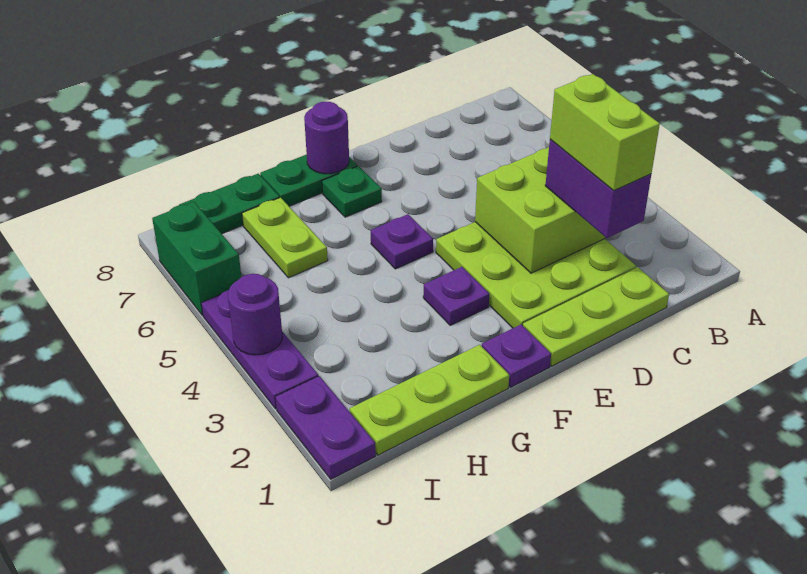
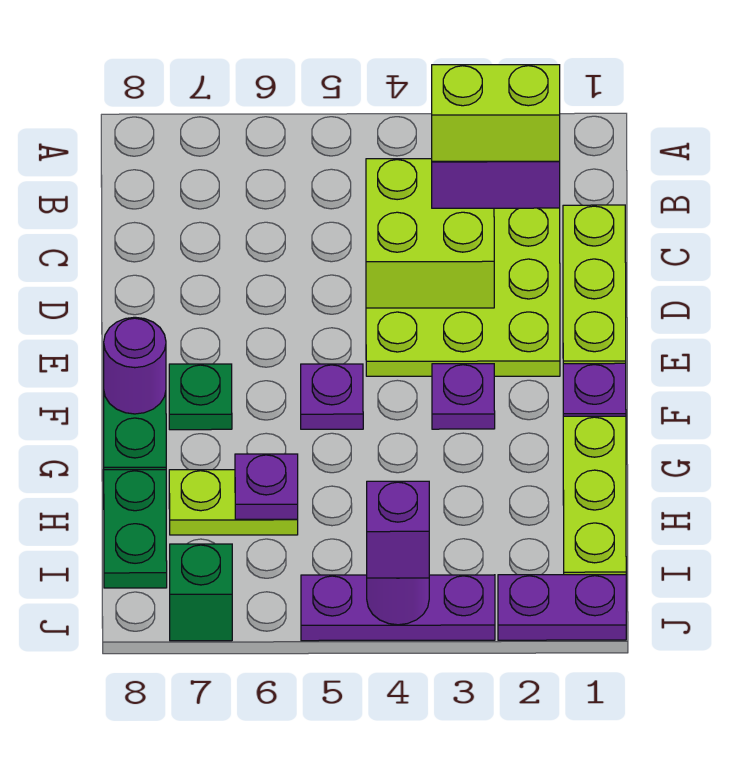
none -> purple plate H6 level 2
none -> purple brick J4 level 3
green brick J6:J7 level 1 -> green brick J7 level 1

